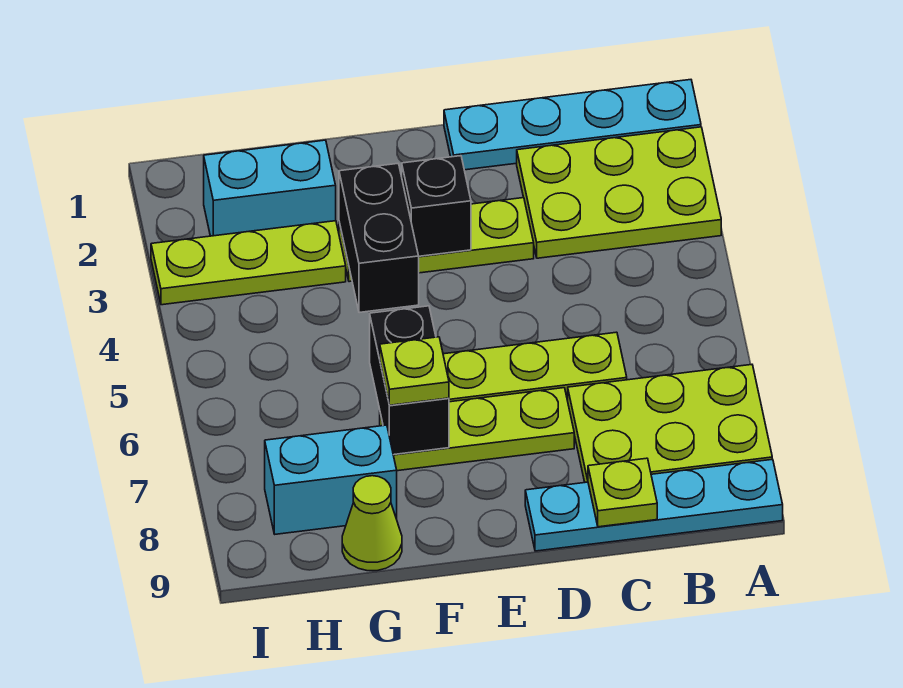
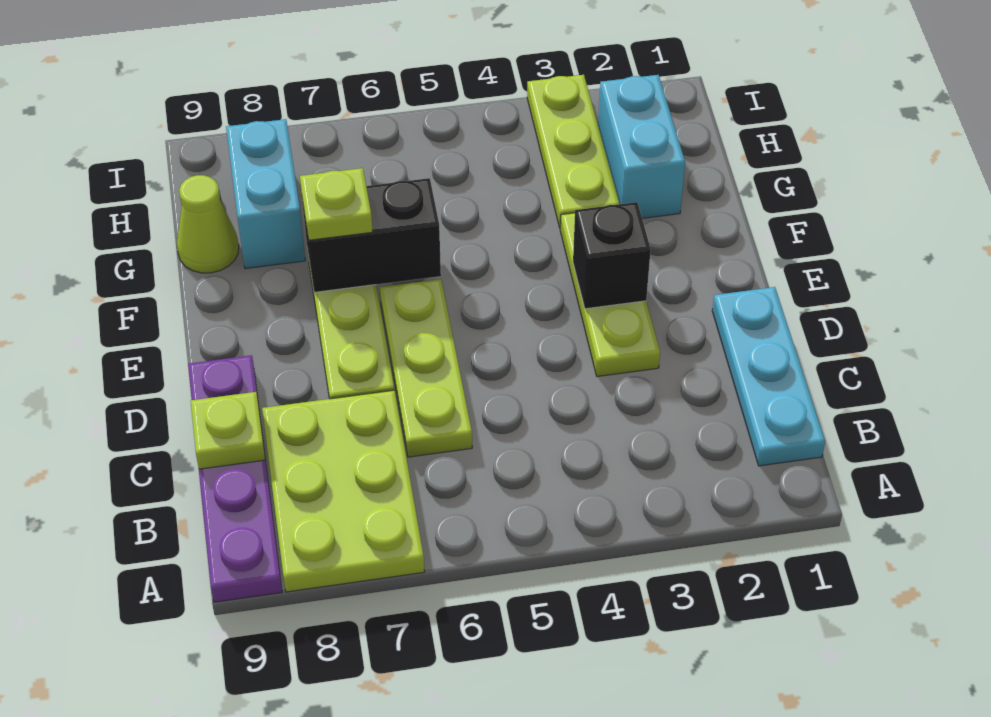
cyan plate A1:D1 level 1 -> cyan plate B1:D1 level 1
lime plate A2:C3 level 1 -> none
cyan plate A9:D9 level 1 -> purple plate A9:D9 level 1
black brick F3:F4 level 2 -> none

